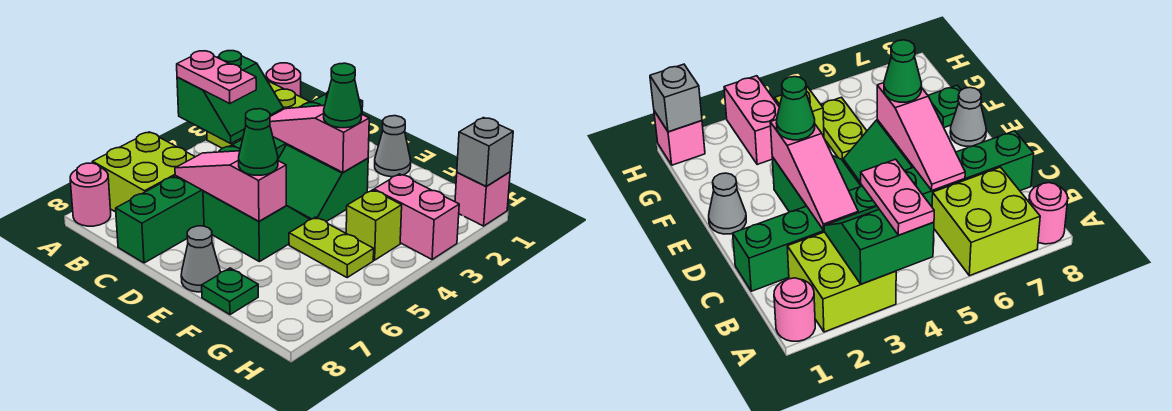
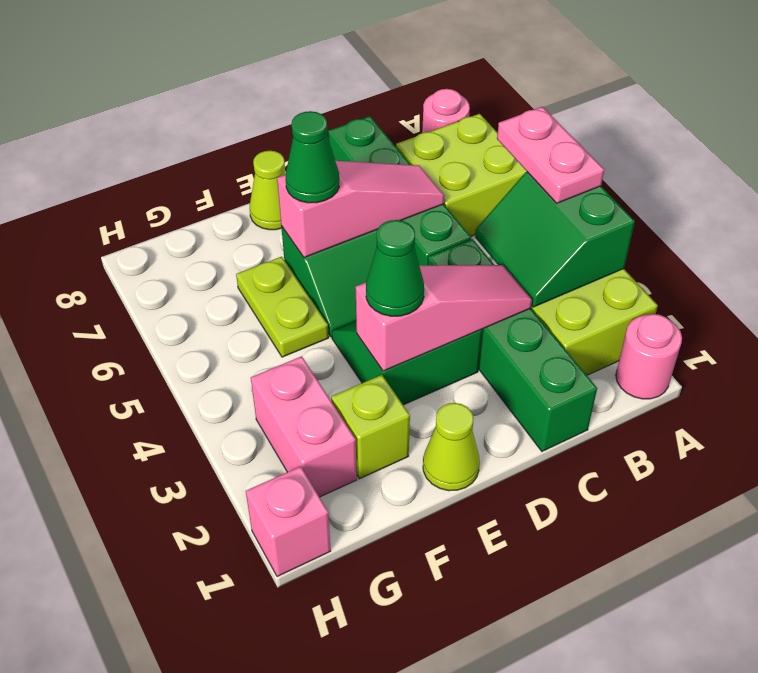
pink plate A4:B4 level 3 -> pink plate A4:A5 level 3
grey cone E1 level 1 -> lime cone E1 level 1
grey cone E8 level 1 -> lime cone E8 level 1
lime plate F5:G5 level 1 -> lime plate F5:F6 level 1
green plate F8 level 1 -> none
pink brick G3:H3 level 1 -> pink brick G2:G3 level 1
lime brick G4 level 1 -> lime brick F2 level 1
grey brick H1 level 2 -> none

